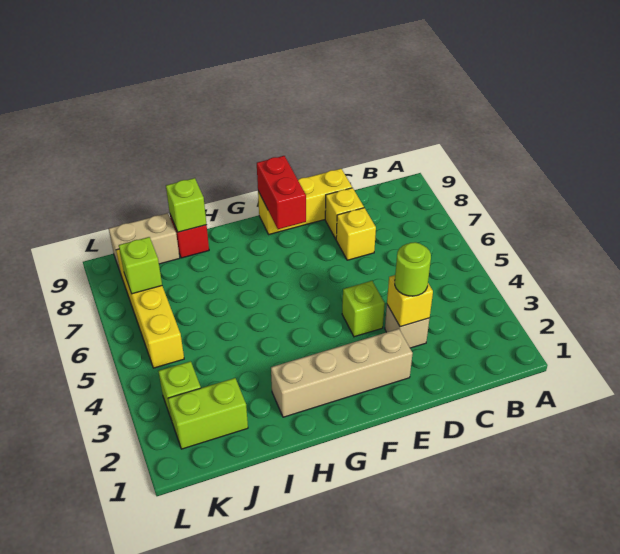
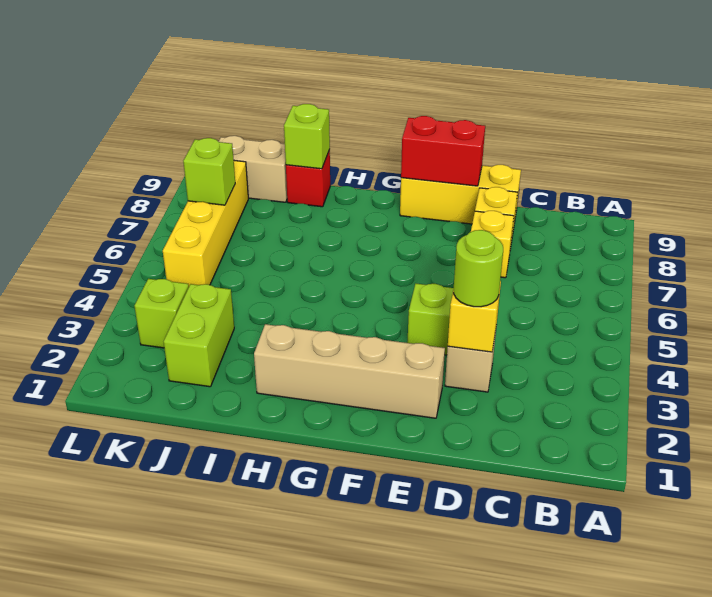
red brick F8:F9 level 2 -> red brick E9:F9 level 2
lime brick J2:K2 level 1 -> lime brick J2:J3 level 1

